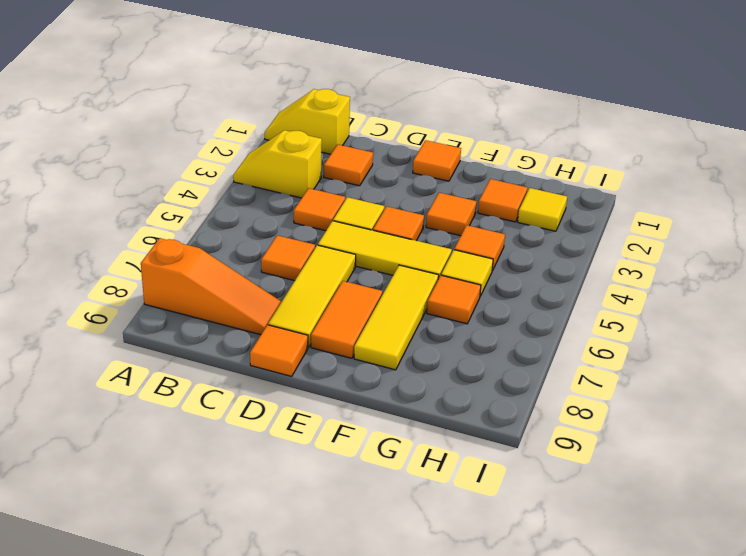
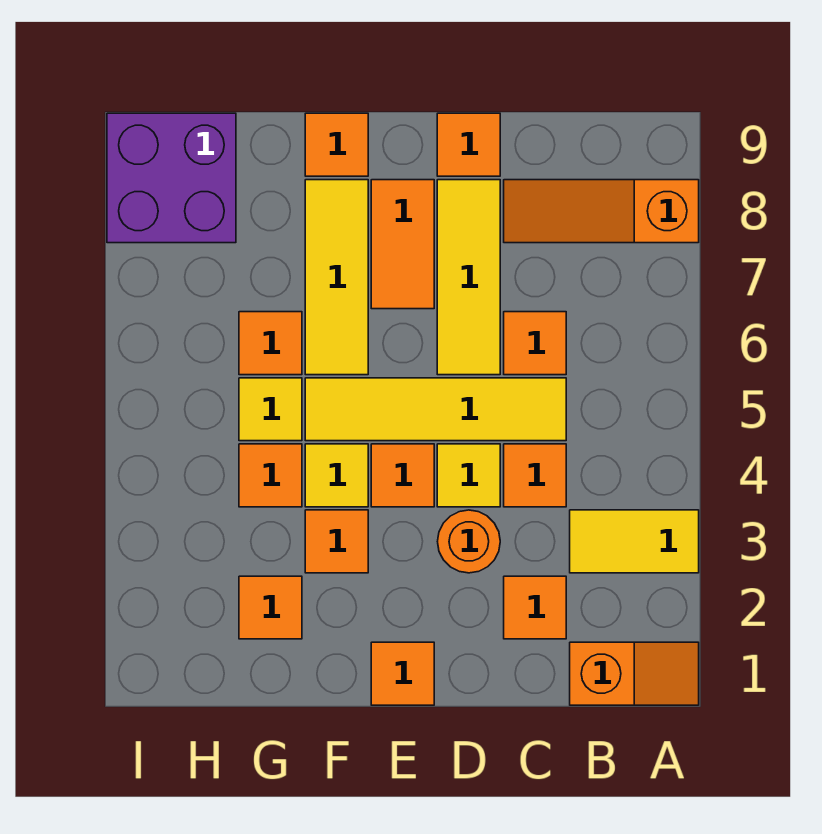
yellow slope A1:B1 level 1 top B -> orange slope A1:B1 level 1 top B
yellow slope A3:B3 level 1 top B -> yellow tile A3:B3 level 1
none -> orange round brick D3 level 1
yellow tile D5:F5 level 1 -> yellow tile C5:F5 level 1
none -> orange tile F9 level 1
yellow tile H2 level 1 -> yellow tile F4 level 1
none -> purple brick H8:I9 level 1

